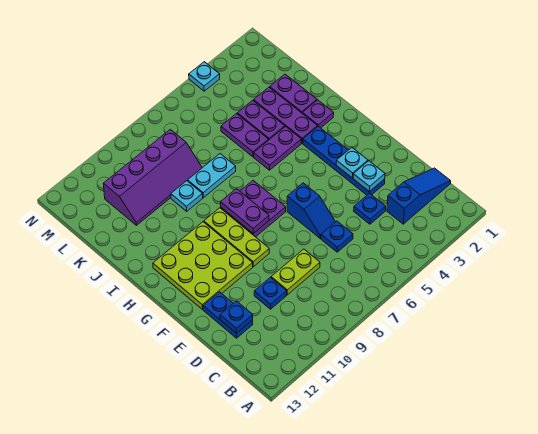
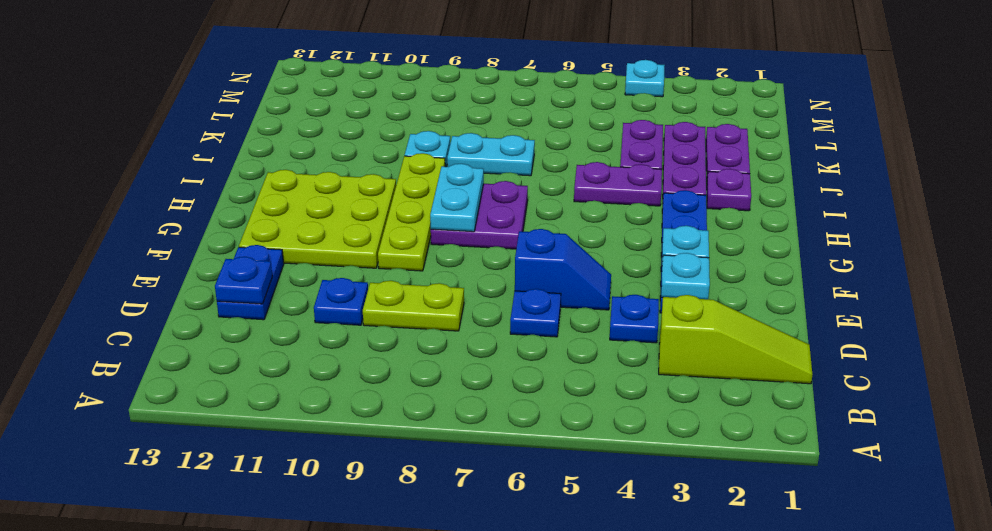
blue slope C1:C3 level 1 top 3 -> lime slope C1:C3 level 1 top 3
blue slope E6:F6 level 1 top F -> blue slope E5:E6 level 1 top 6
lime plate F9:H9 level 1 -> lime plate F9:I9 level 1
purple plate G8:H8 level 2 -> cyan plate G8:H8 level 2
purple plate J5:K5 level 1 -> none
purple slope K8:L11 level 1 top L -> none

